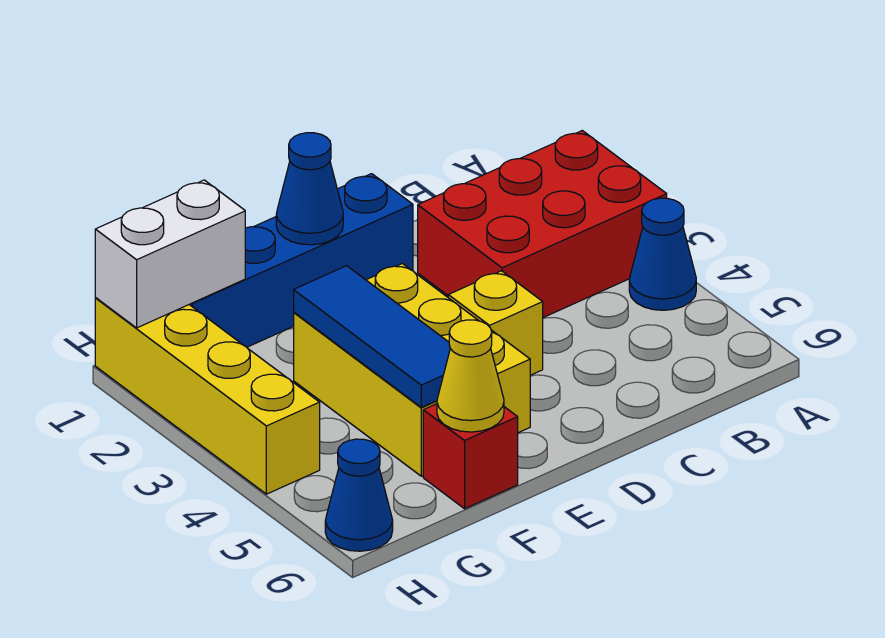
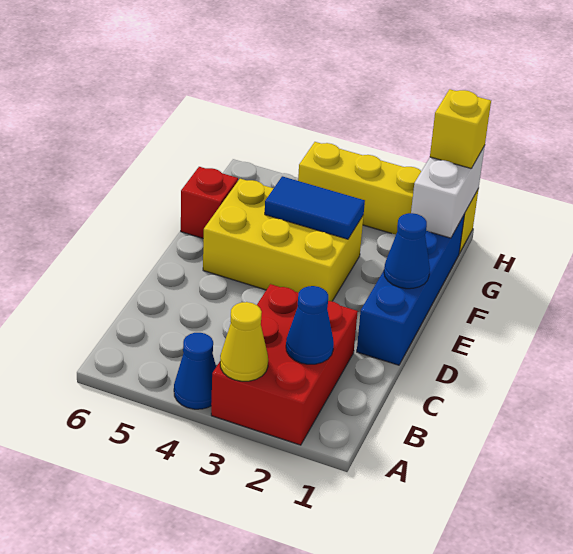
yellow brick D4 level 1 -> yellow brick H1 level 3
blue tile F3:F5 level 2 -> blue tile F3:F4 level 2
yellow cone F6 level 2 -> yellow cone A3 level 2
blue cone H6 level 1 -> blue cone B2 level 2

